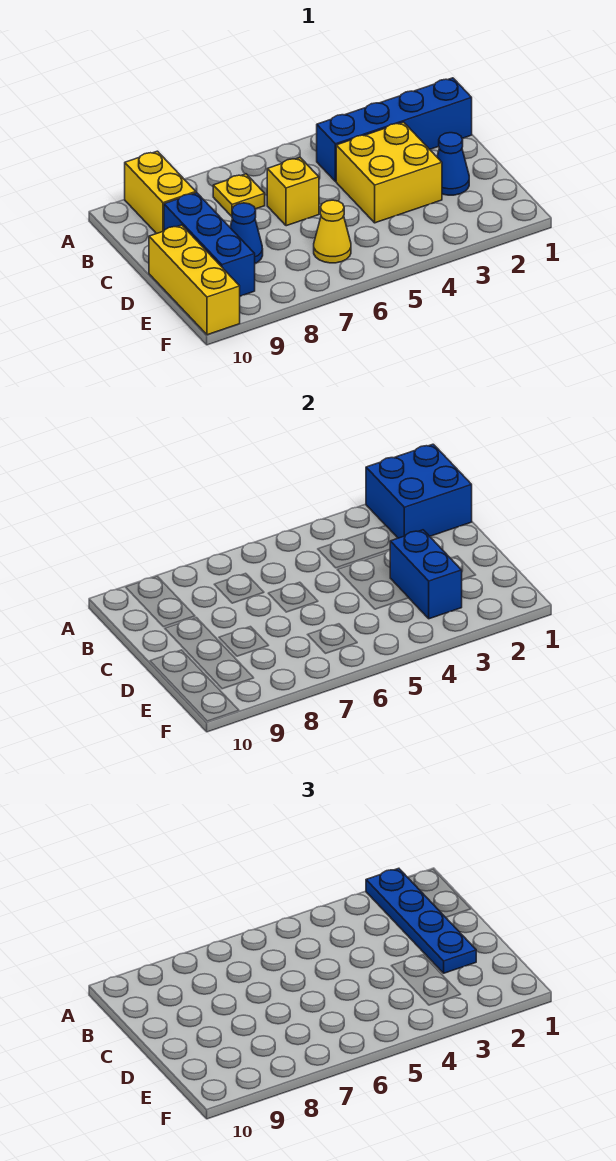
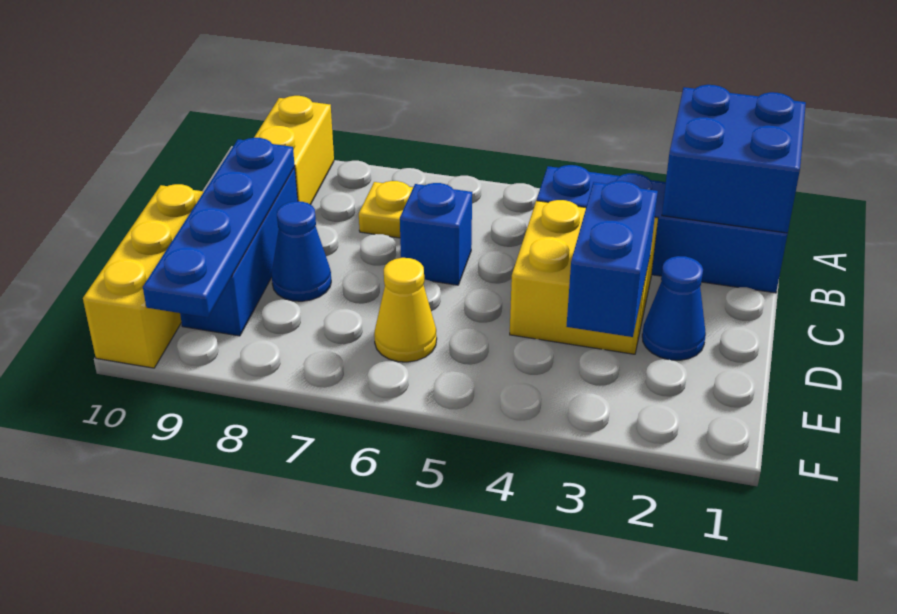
blue plate A2:D2 level 3 -> blue plate C9:F9 level 2
yellow brick C6 level 1 -> blue brick C6 level 1

